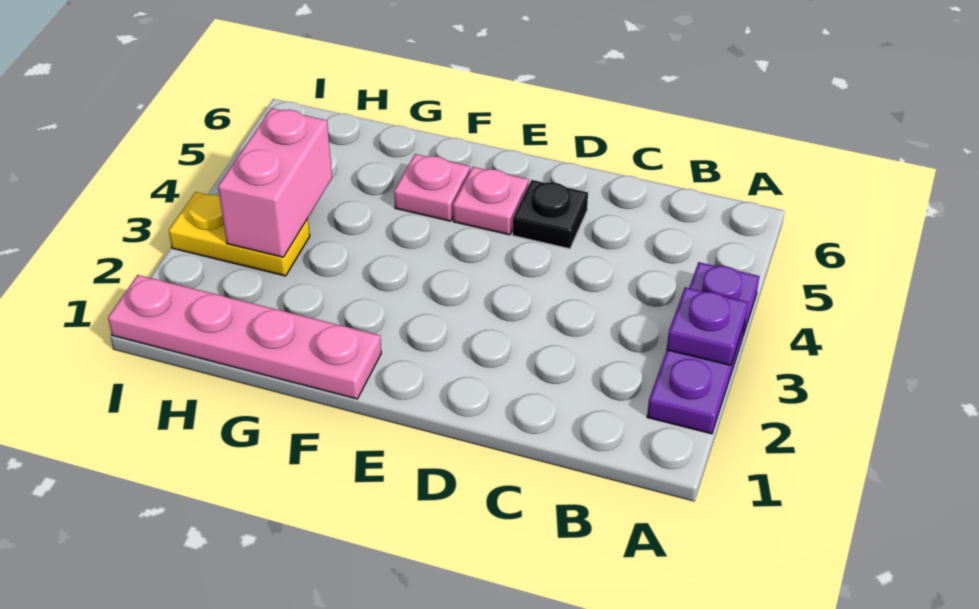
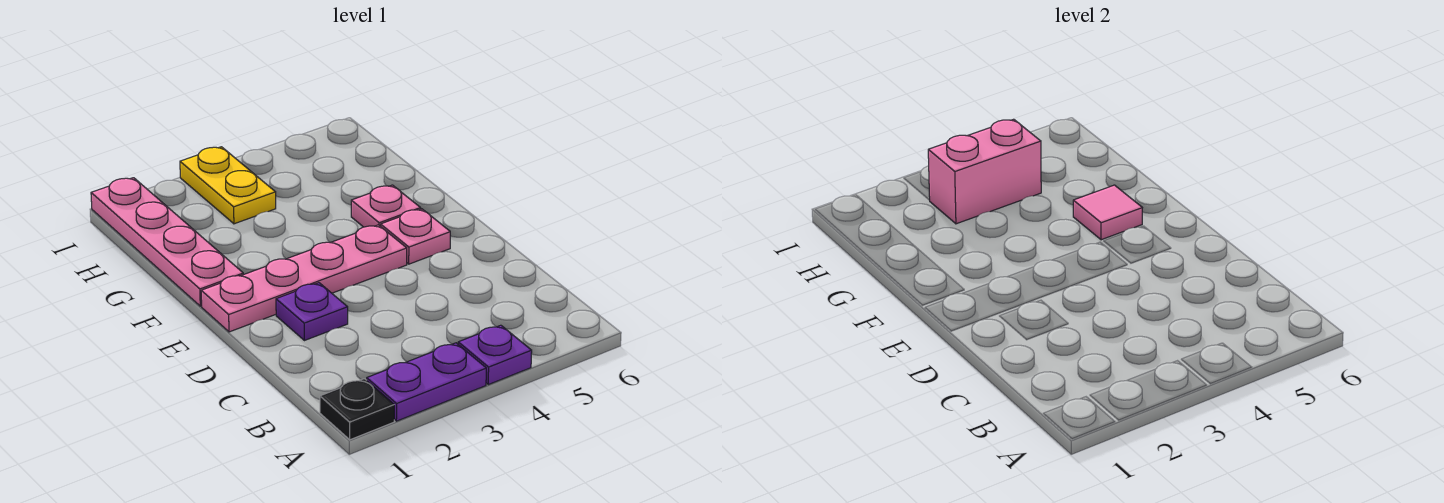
purple plate A3 level 2 -> purple plate D2 level 1
black plate D5 level 1 -> black plate A1 level 1
none -> pink plate E1:E4 level 1
none -> pink tile F5 level 2

